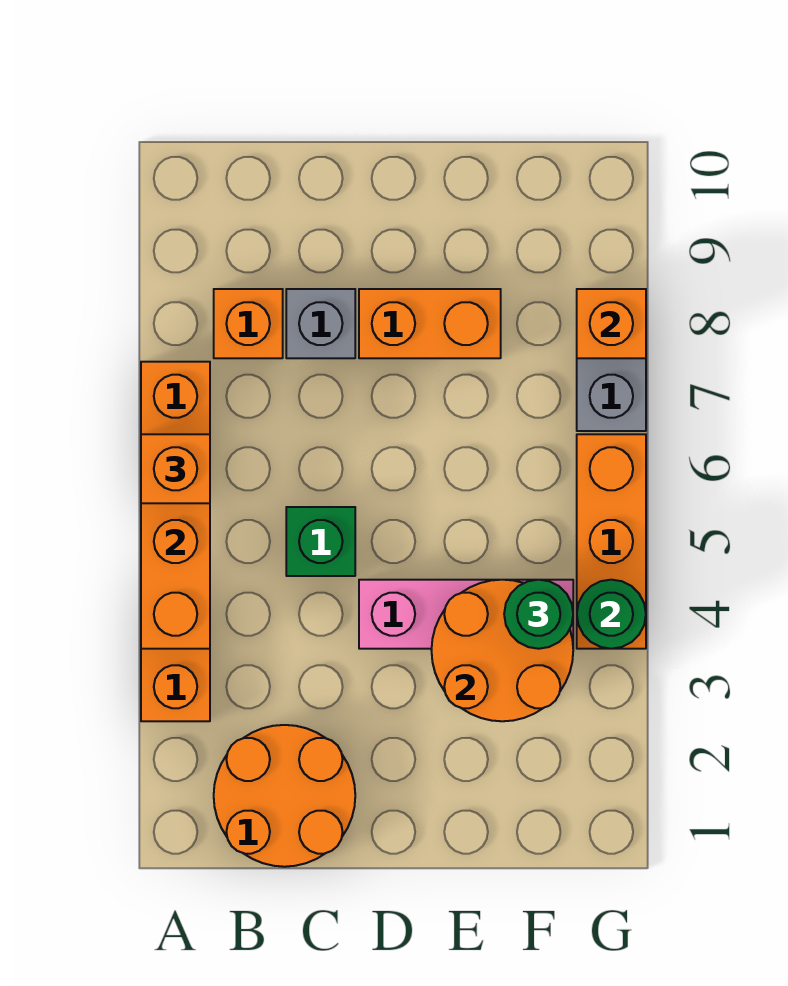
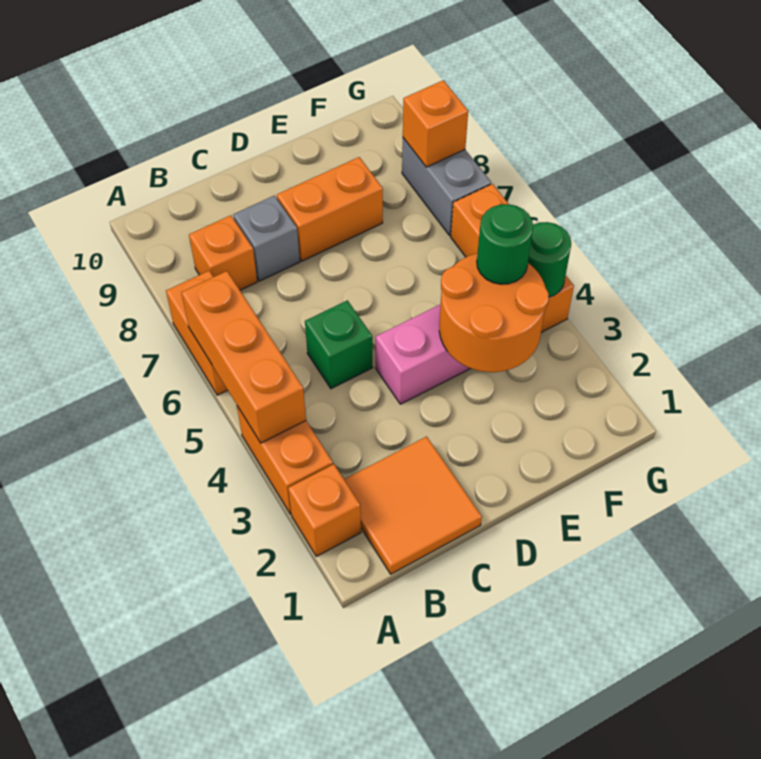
orange brick A6 level 3 -> orange brick A2 level 1
orange round brick B1:C2 level 1 -> orange tile B1:C2 level 1

